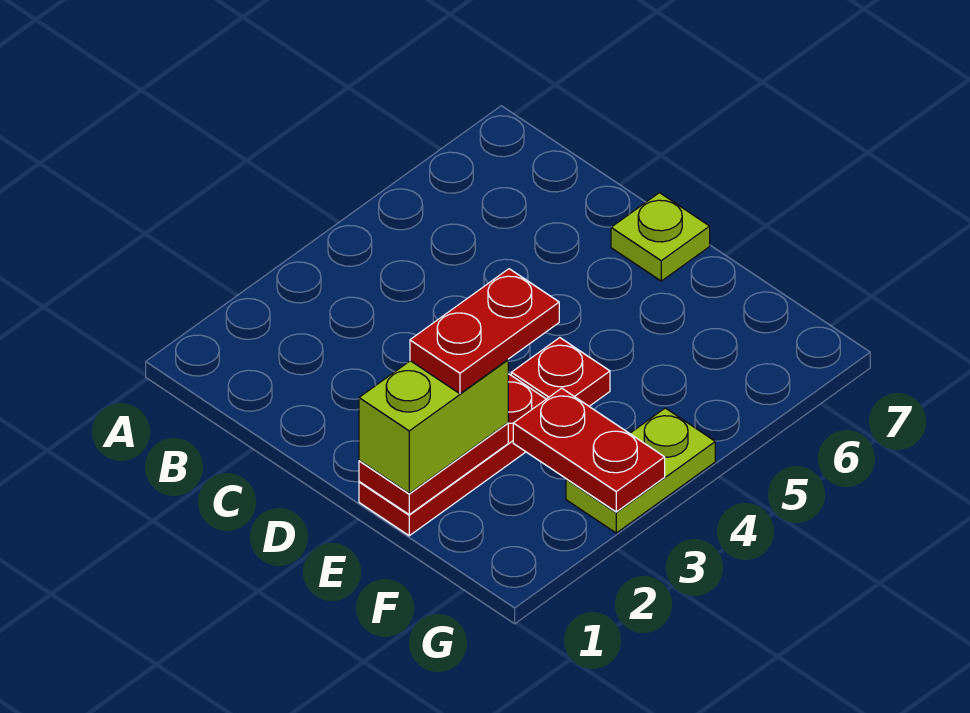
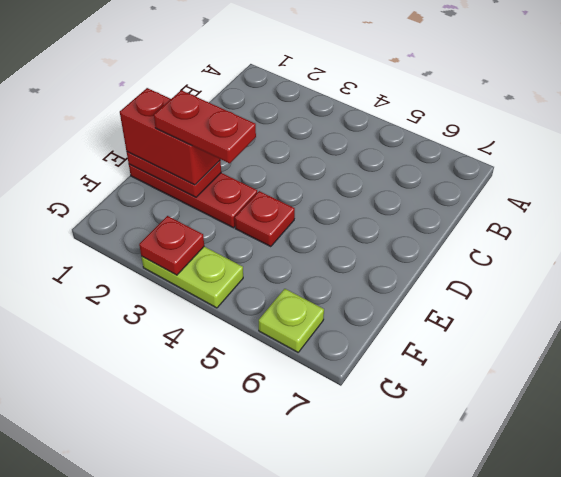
lime plate D7 level 1 -> lime plate G6 level 1
lime brick E1:E2 level 3 -> red brick E1:E2 level 3
red plate F3:G3 level 2 -> red plate G3 level 2

